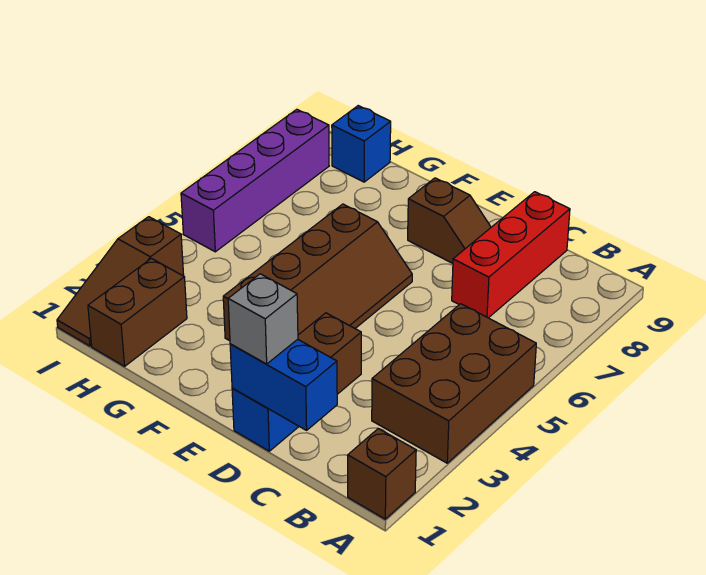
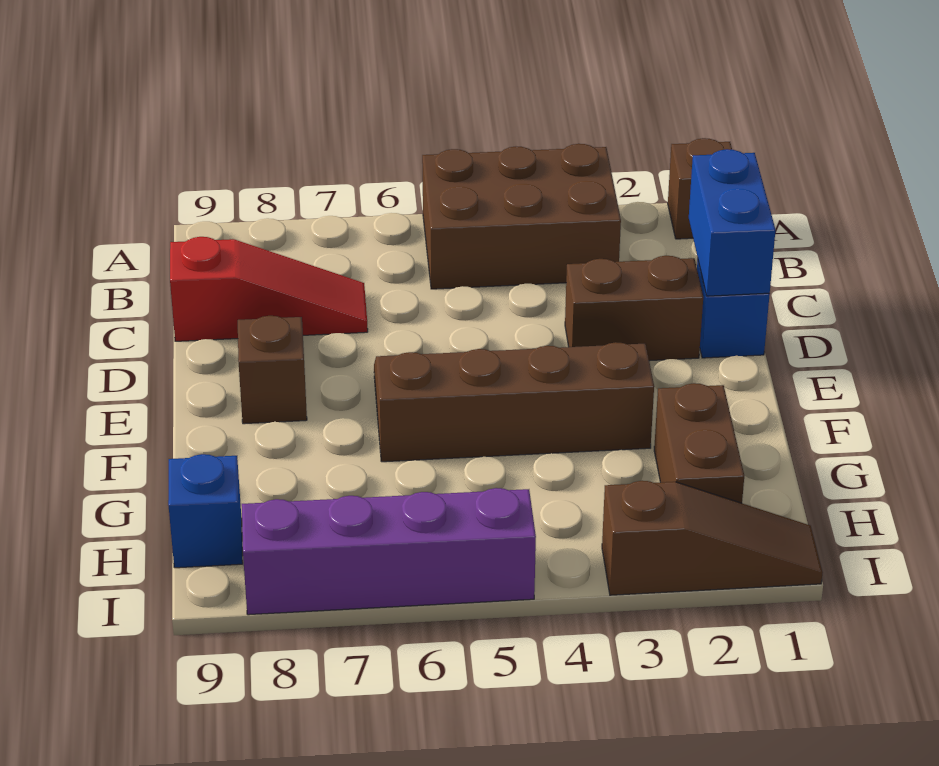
red brick C7:C9 level 1 -> red slope C7:C9 level 1 top 9
grey brick D1 level 3 -> none
brown brick H1:H2 level 1 -> brown brick G2:H2 level 1

